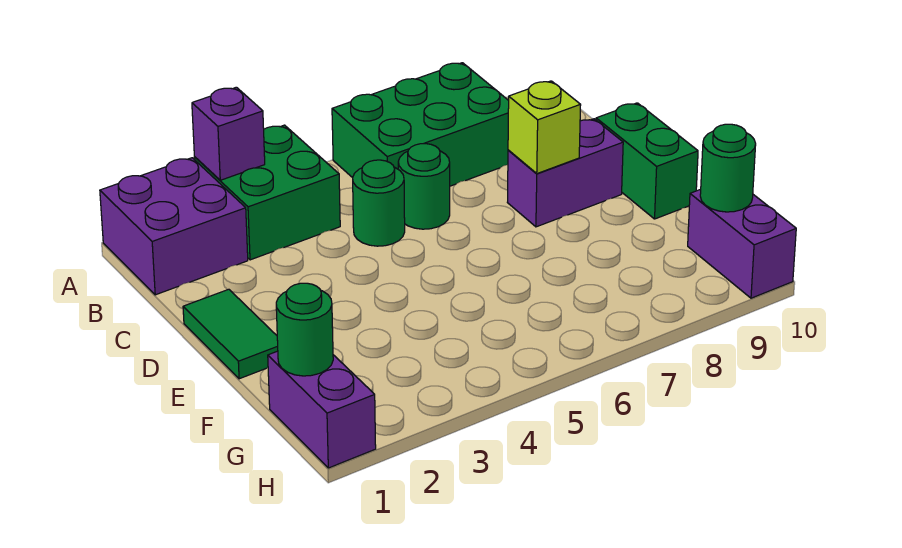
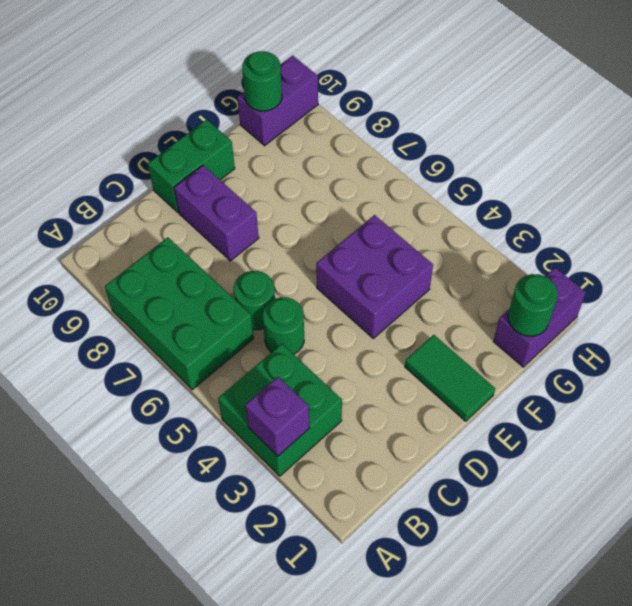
purple brick A1:B2 level 1 -> purple brick E4:F5 level 1
green tile D1:E1 level 1 -> green tile E1:E2 level 1
lime brick D8 level 2 -> none

